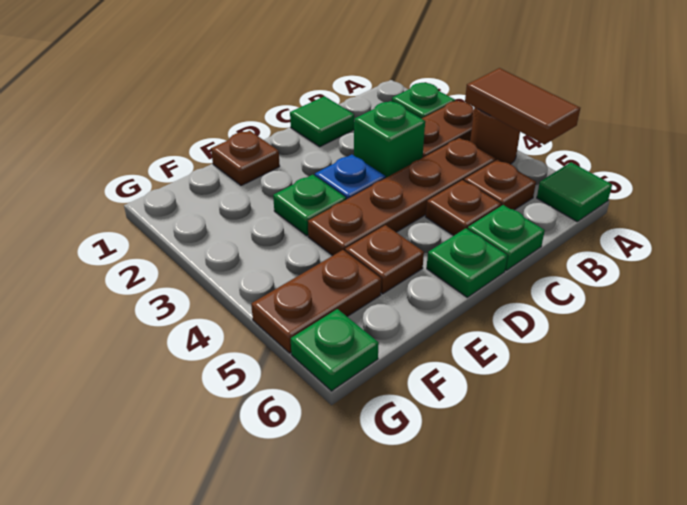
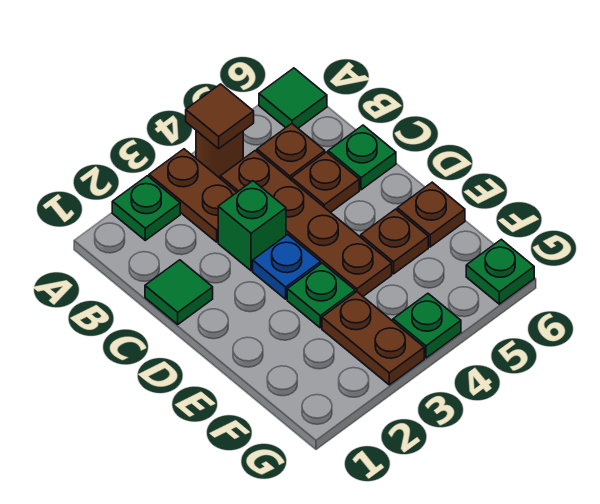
brown tile A4:A5 level 2 -> brown tile A4 level 2
green plate D6 level 1 -> green plate G4 level 1
brown plate E1 level 1 -> brown plate E6 level 1
brown plate F5:G5 level 1 -> brown plate F3:G3 level 1

